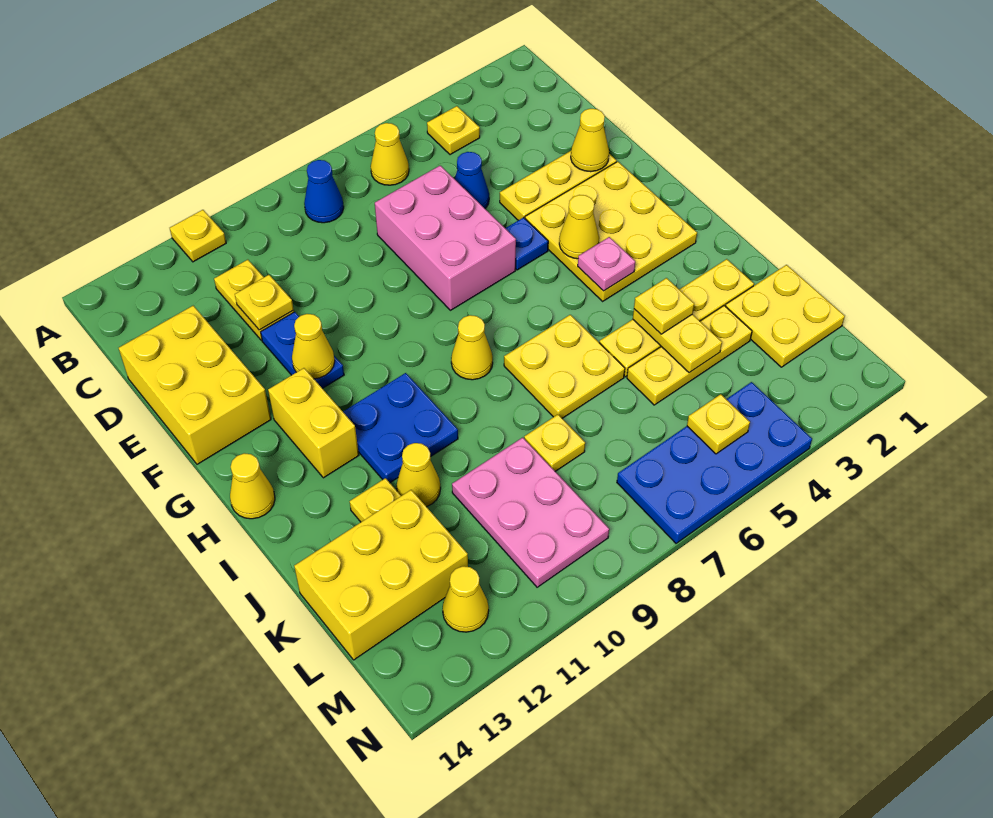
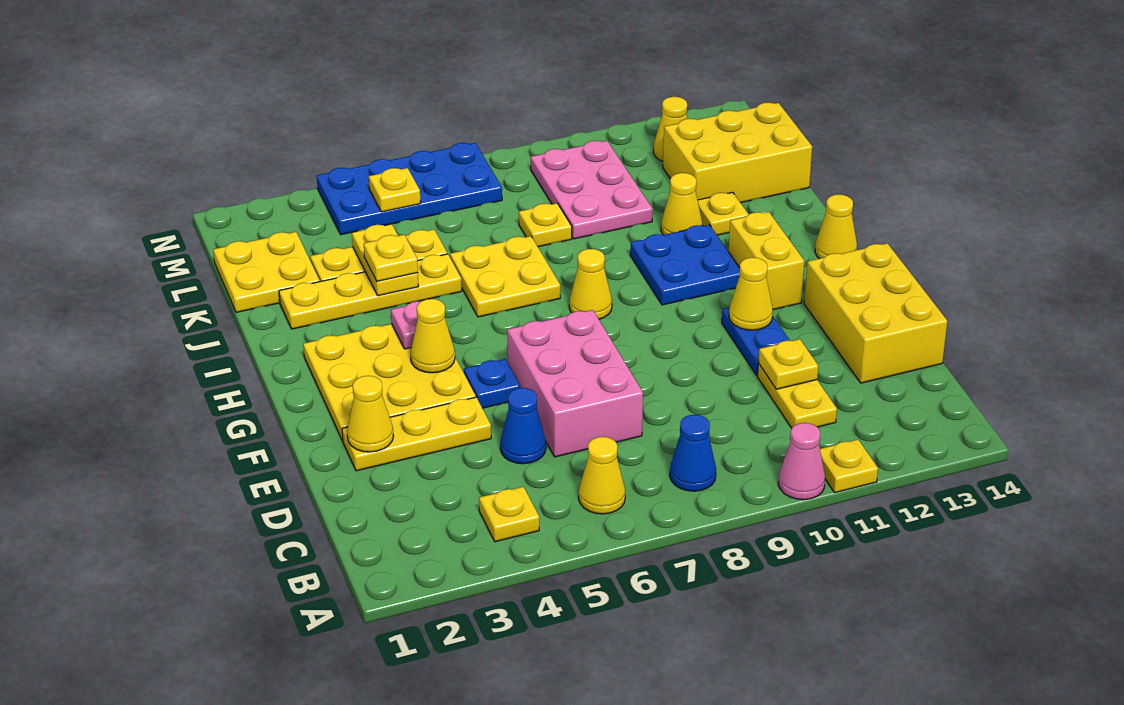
none -> pink cone A10 level 1

